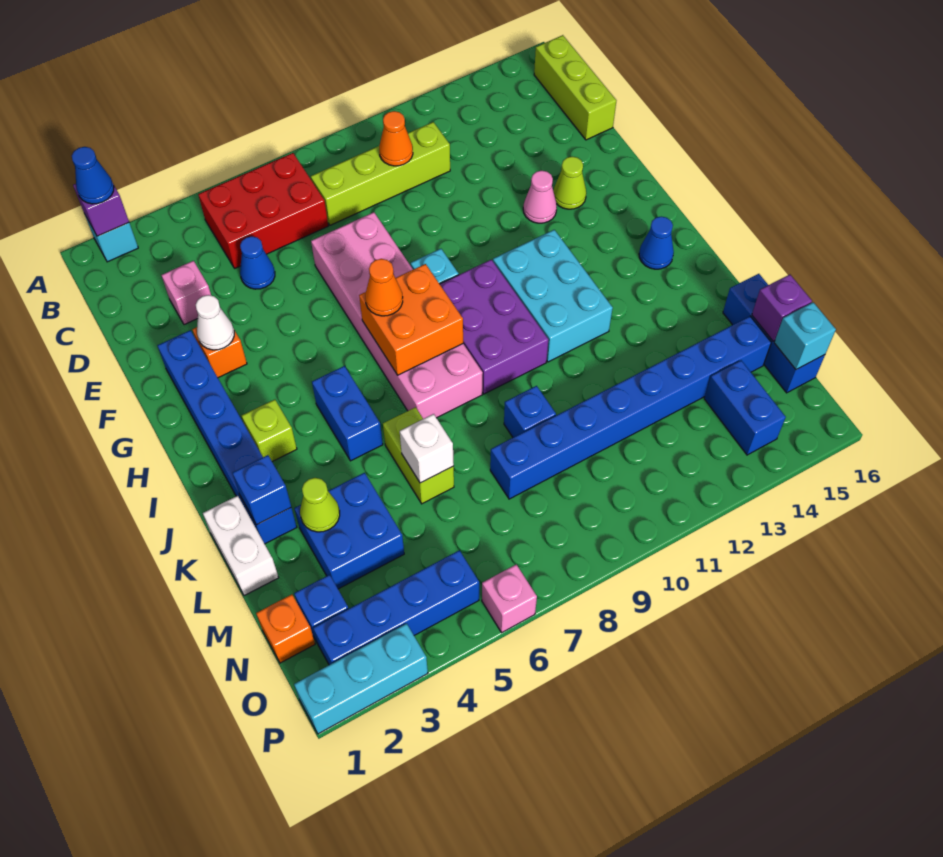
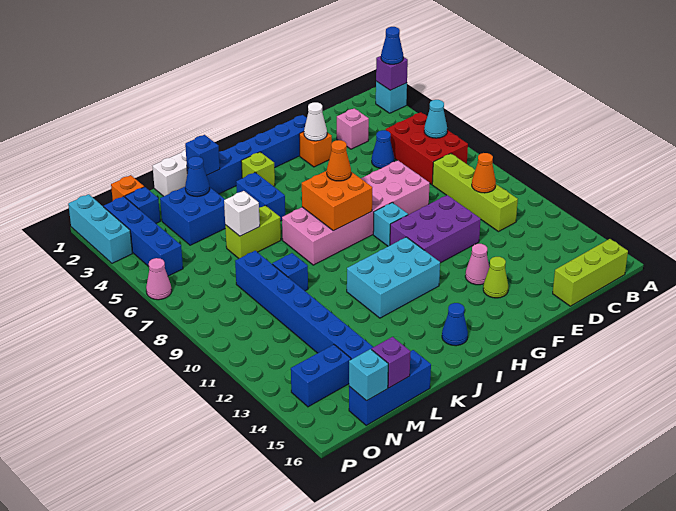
none -> cyan cone B6 level 2
purple brick H9:J10 level 1 -> purple brick E10:G11 level 1
blue brick I5:J5 level 1 -> blue brick J4:J5 level 1
lime cone L3 level 2 -> blue cone L3 level 2
pink brick P6 level 1 -> pink cone P6 level 1

